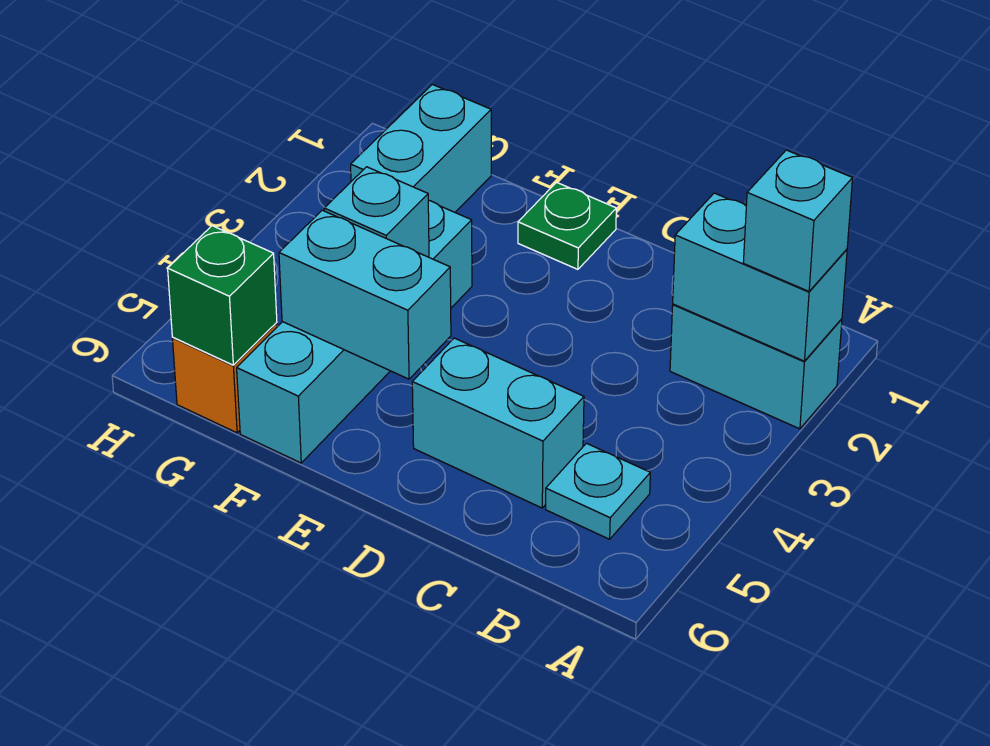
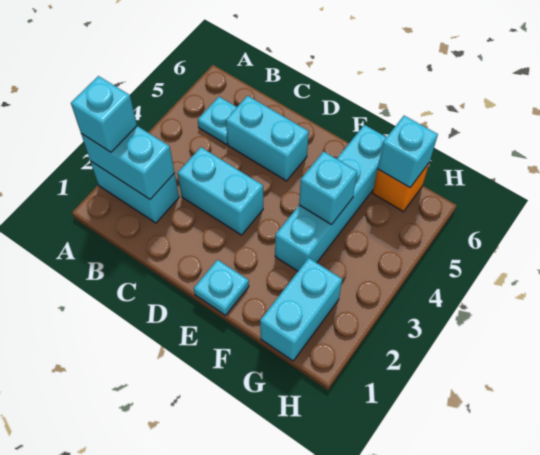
green plate E1 level 1 -> cyan plate E1 level 1
cyan brick E5:F5 level 2 -> cyan brick C3:D3 level 1
green brick G6 level 2 -> cyan brick G6 level 2

